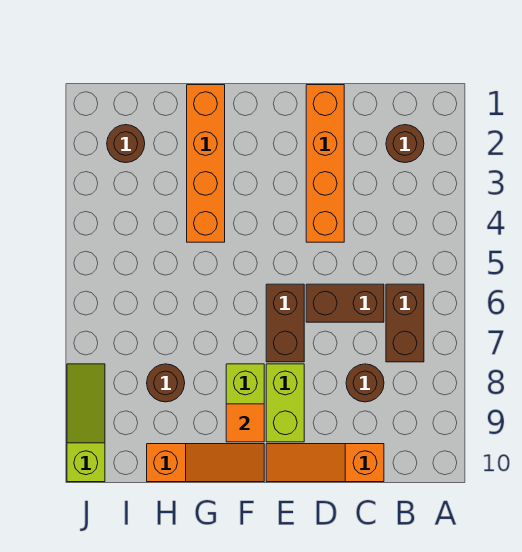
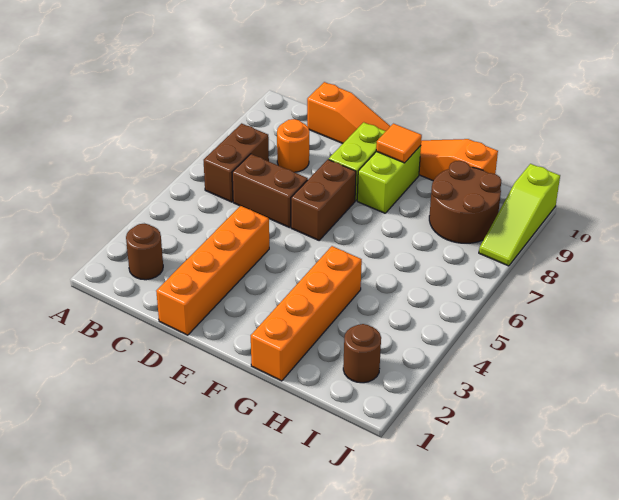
brown round brick C8 level 1 -> orange round brick C8 level 1
brown round brick H8 level 1 -> brown round brick H8:I9 level 1

